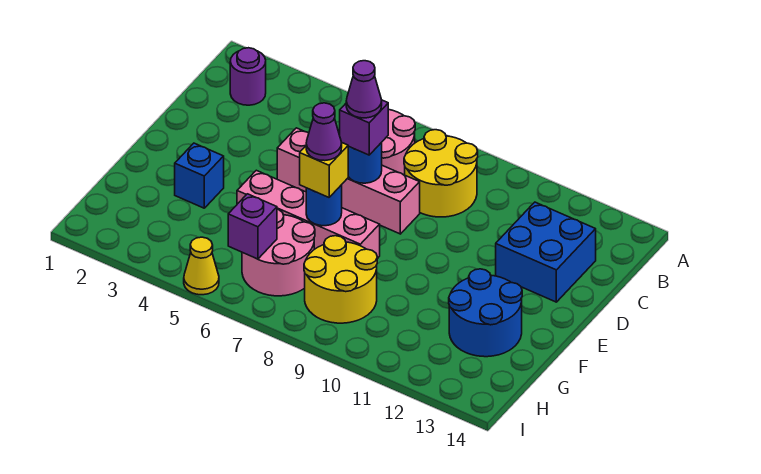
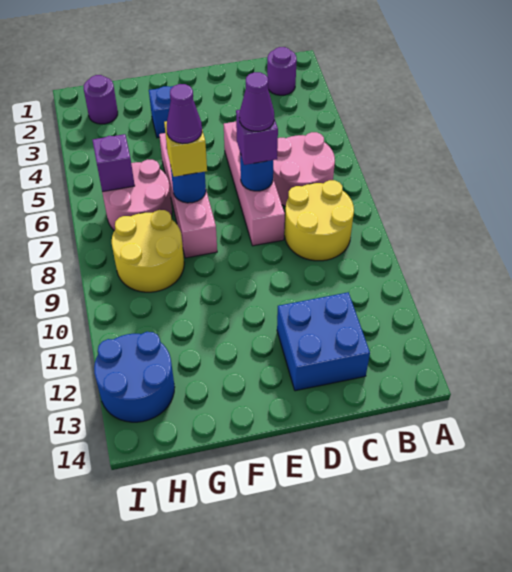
blue round brick F12:G13 level 1 -> blue round brick H12:I13 level 1
none -> purple round brick H2 level 1
yellow cone I5 level 1 -> none

